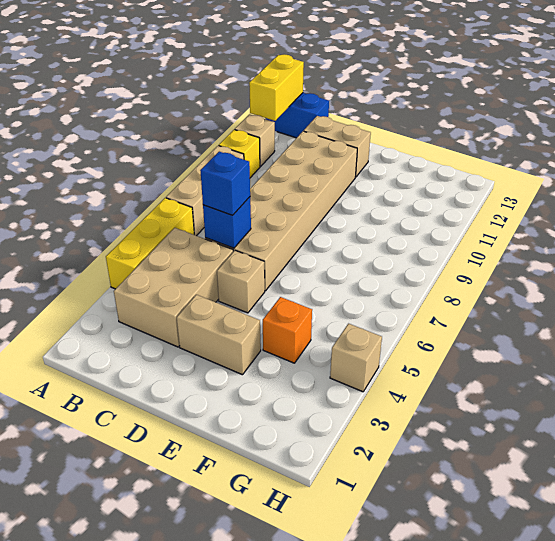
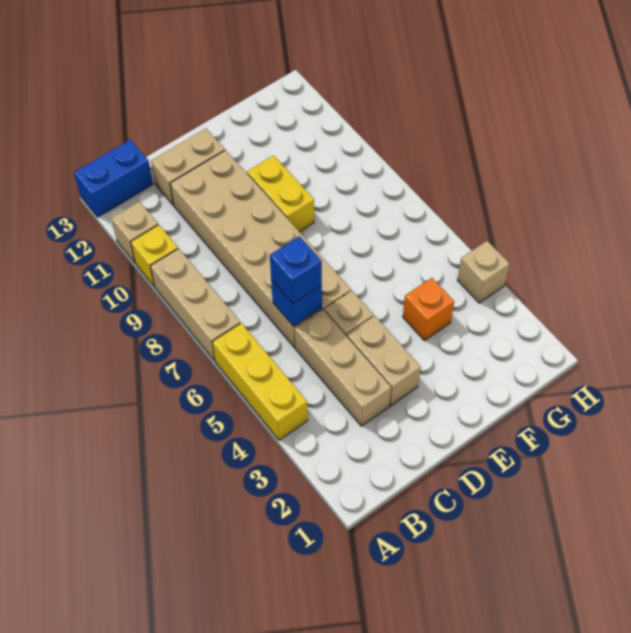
yellow brick A12:A13 level 2 -> yellow brick E9:E10 level 1
tan brick B3:C5 level 1 -> tan brick C3:C5 level 1
tan brick D3:E3 level 1 -> tan brick D3:D4 level 1

